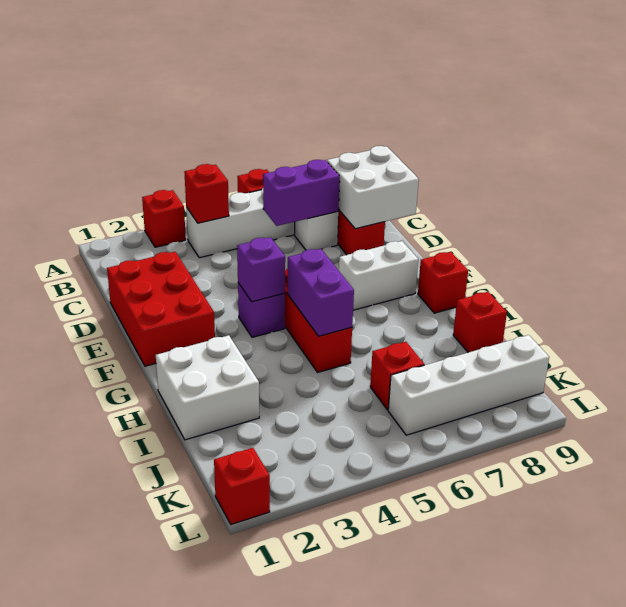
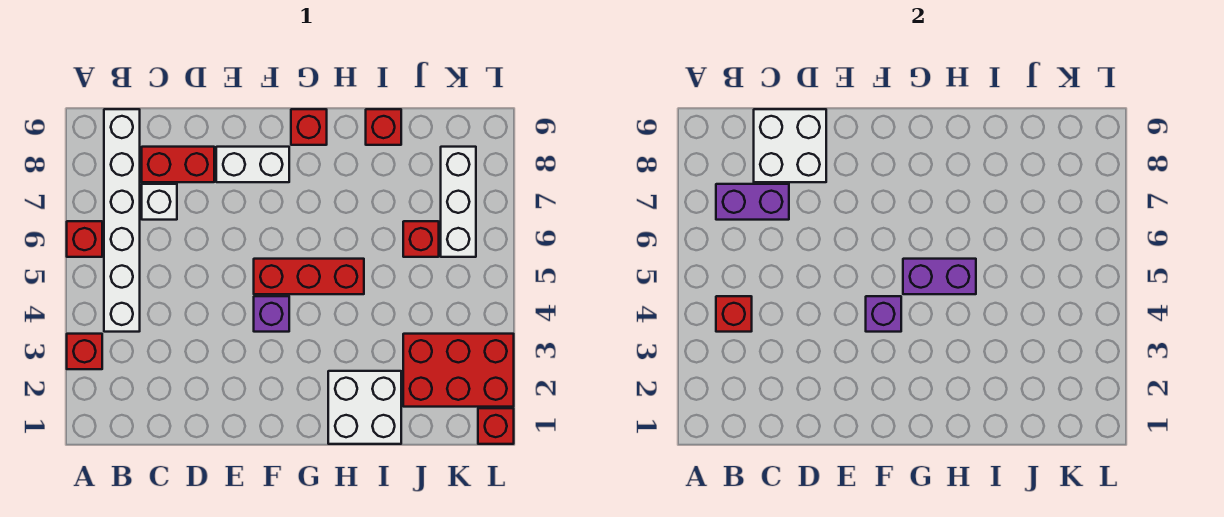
purple brick C6:C7 level 2 -> purple brick B7:C7 level 2
red brick D1:F2 level 1 -> red brick J2:L3 level 1
white brick F7:F8 level 1 -> white brick E8:F8 level 1
white brick K6:K9 level 1 -> white brick K6:K8 level 1

